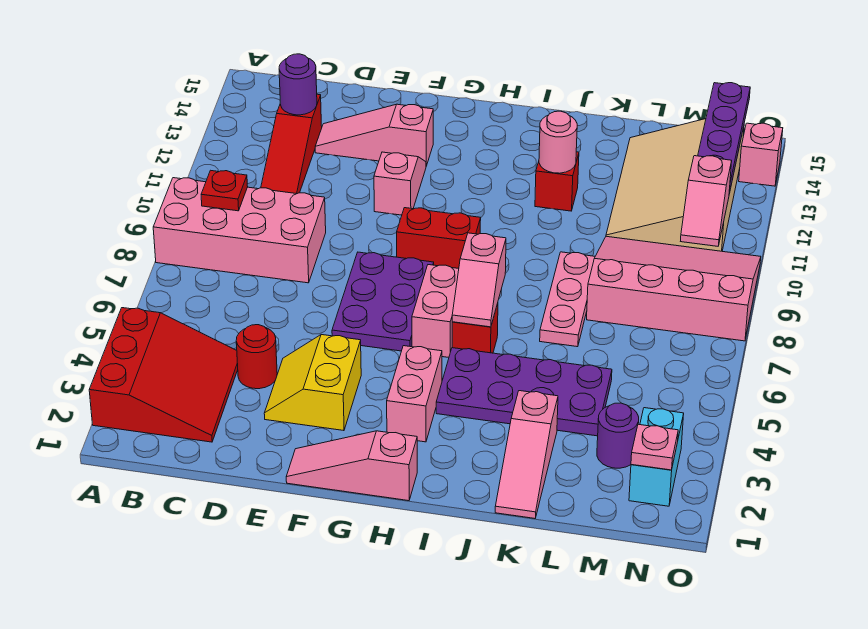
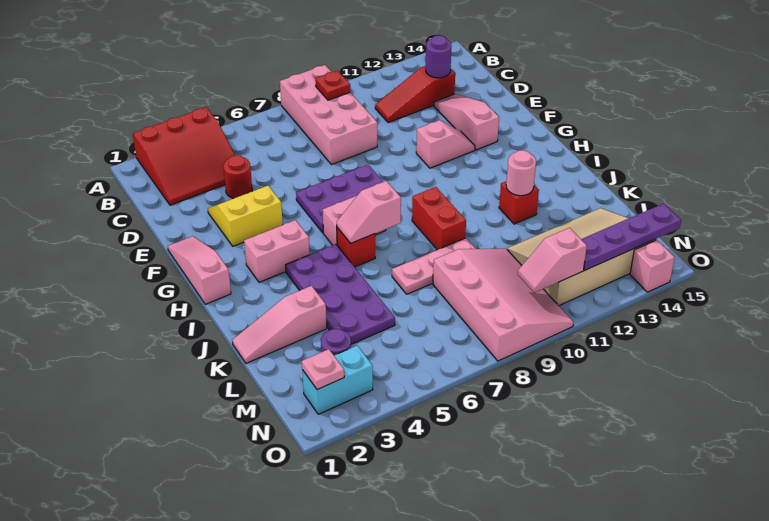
red brick G9:H9 level 1 -> red brick I9:J9 level 1

